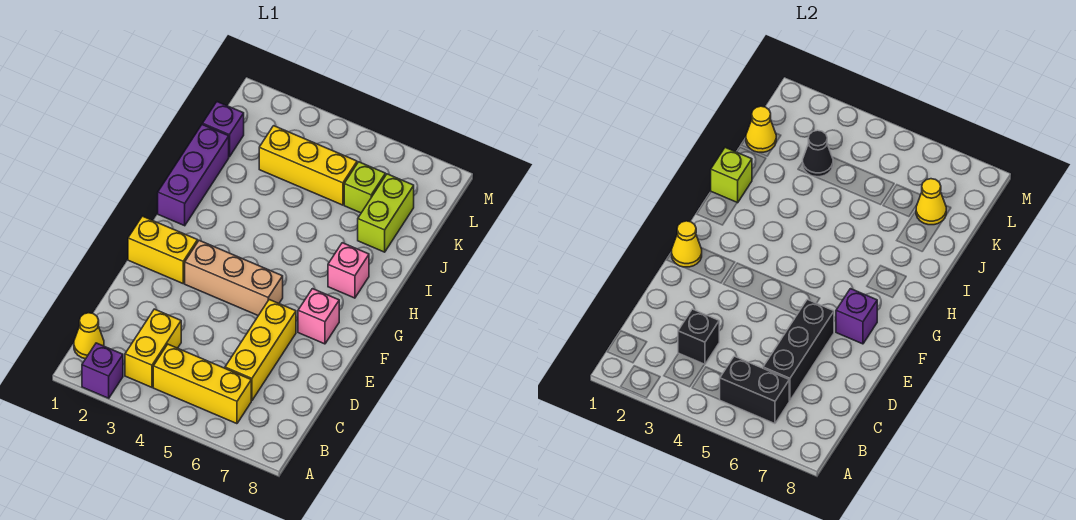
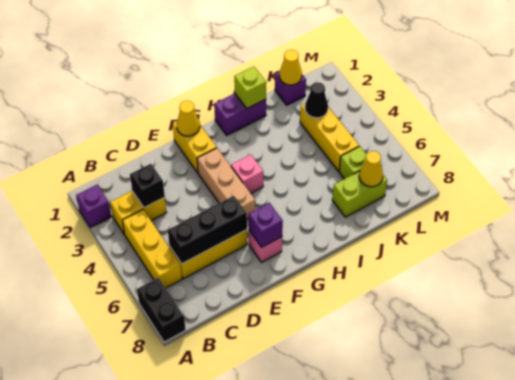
yellow cone B1 level 1 -> none
black brick B5:B6 level 2 -> black brick A7:A8 level 1
purple brick H1:J1 level 1 -> purple brick H1:I1 level 1
pink brick H7 level 1 -> pink brick G4 level 1

